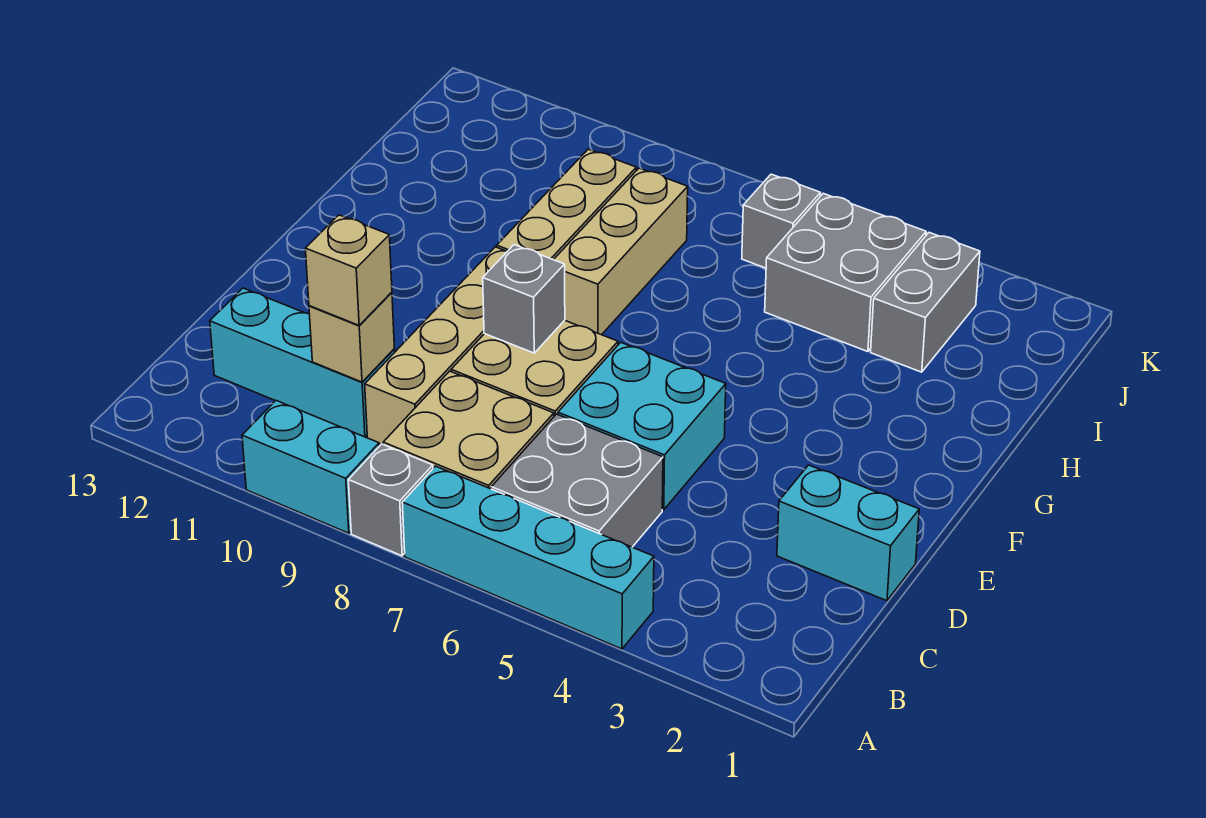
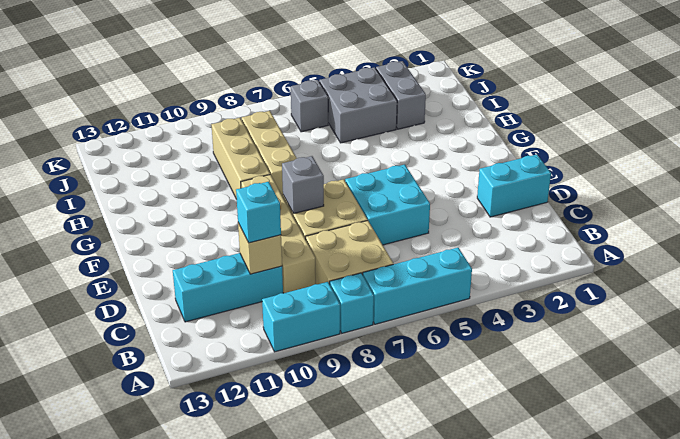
cyan brick A4:A7 level 1 -> cyan brick A5:A7 level 1
grey brick A8 level 1 -> cyan brick A8 level 1
grey brick B5:C6 level 1 -> none
tan brick C10 level 3 -> cyan brick C10 level 3

